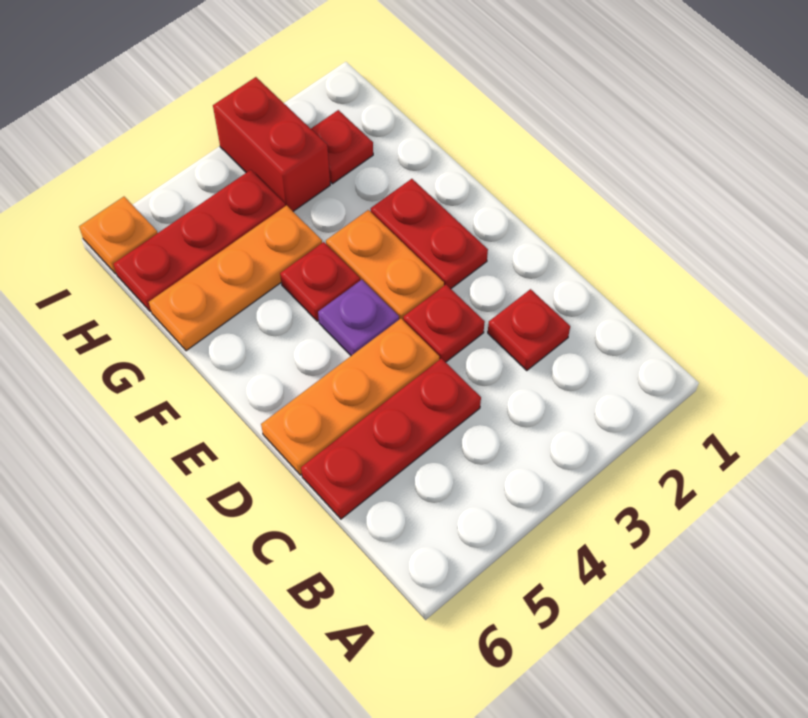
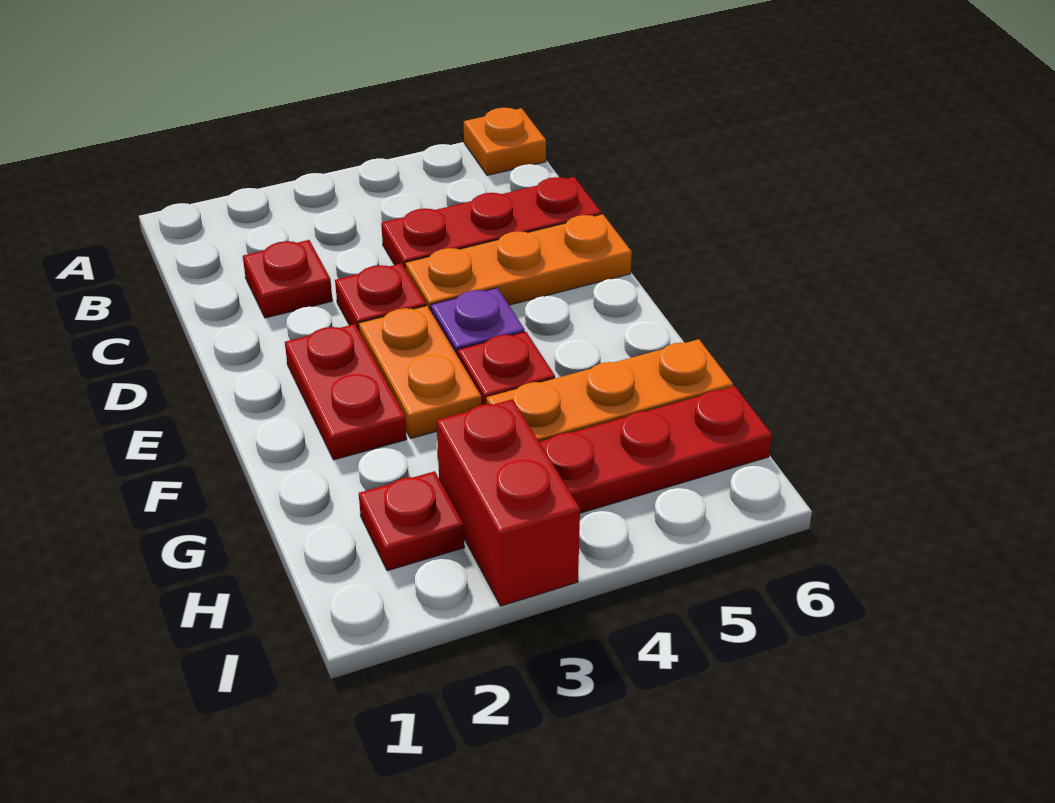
orange plate I6 level 1 -> orange plate A6 level 1

